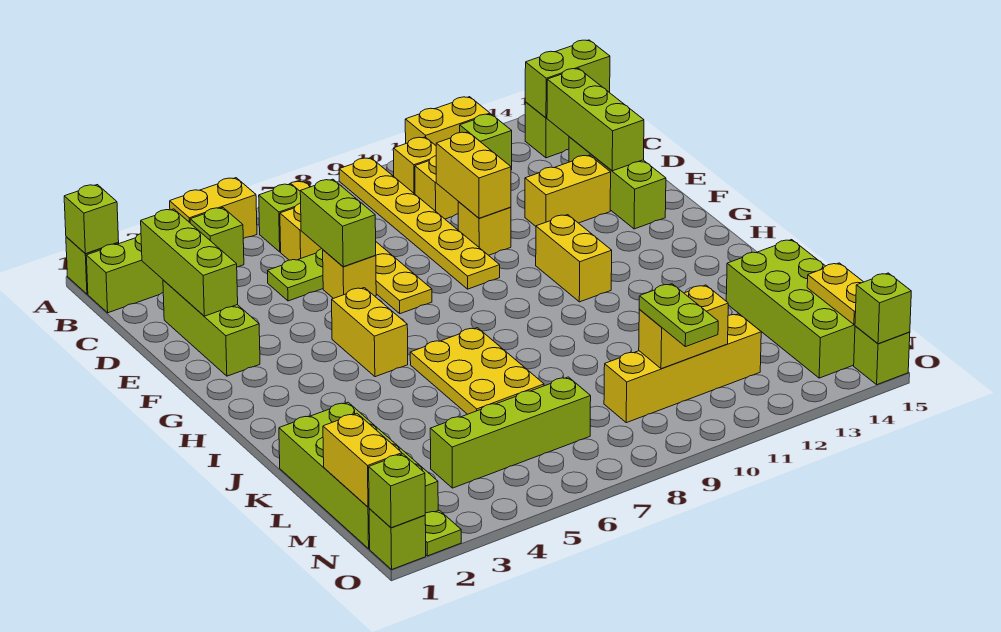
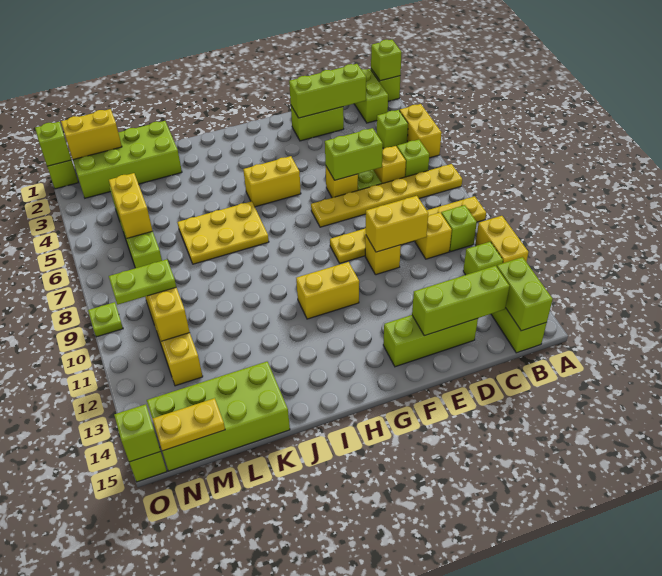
yellow brick B10 level 1 -> lime brick B10 level 1
lime brick D2:F2 level 1 -> lime brick D2:E2 level 1
yellow brick E12:E13 level 1 -> yellow brick M5:M6 level 2
lime plate O2 level 1 -> lime plate O9 level 1

